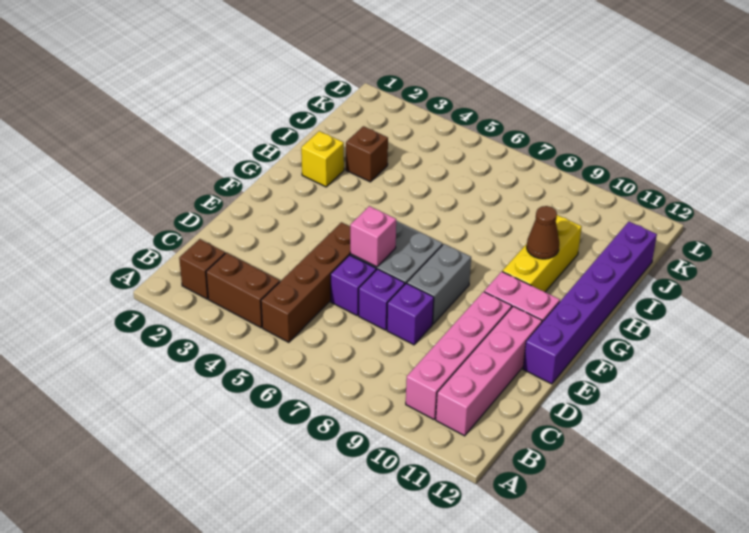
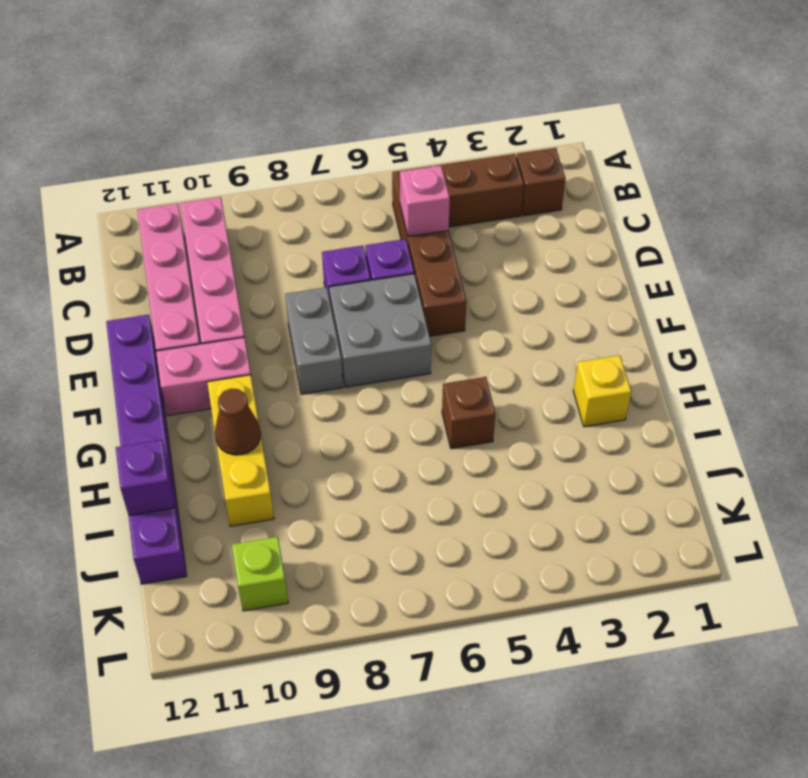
purple brick D8 level 1 -> purple brick I12 level 2
pink brick E6 level 2 -> pink brick C5 level 2
brown brick I3 level 1 -> brown brick H5 level 1
none -> lime brick K10 level 1

